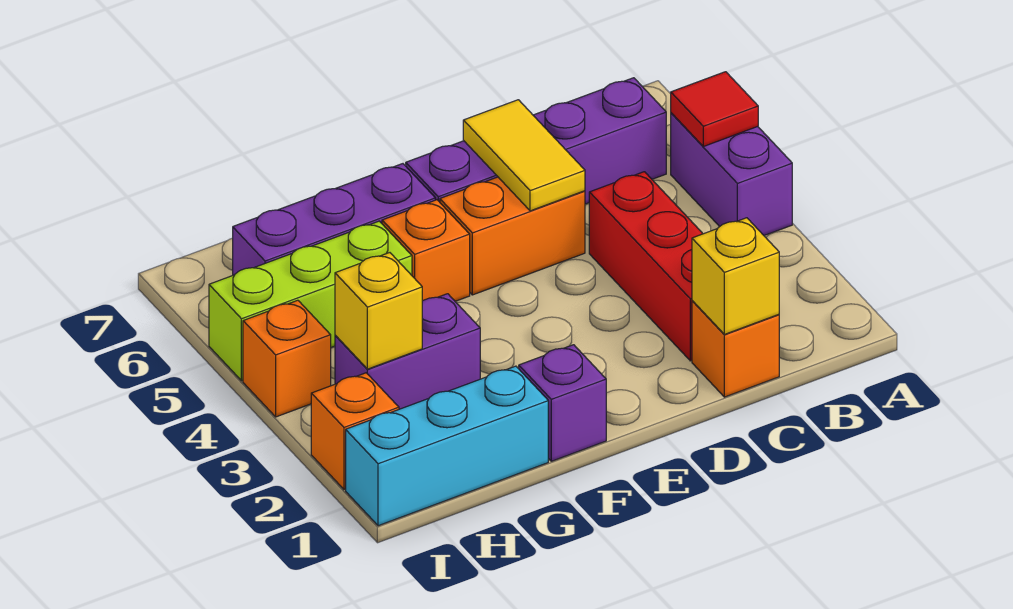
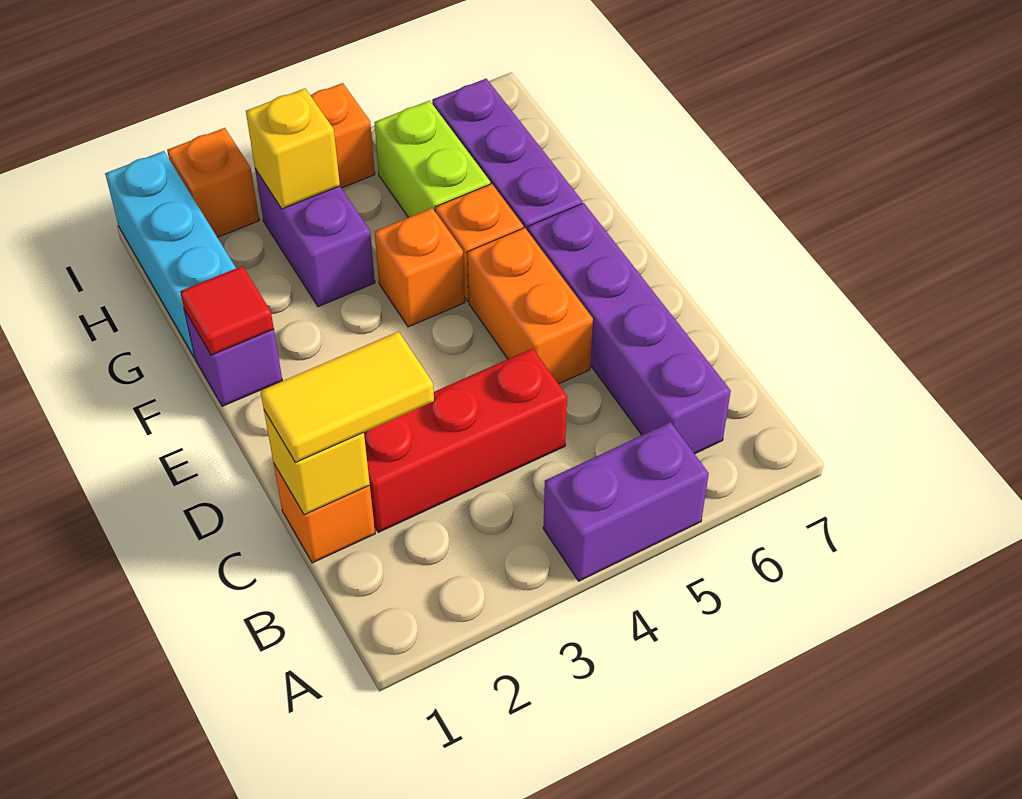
red tile A5 level 2 -> red tile F1 level 2
yellow tile D5:D6 level 2 -> yellow tile C1:C2 level 3
none -> orange brick F4 level 1
lime brick G5:I5 level 1 -> lime brick G5:H5 level 1

